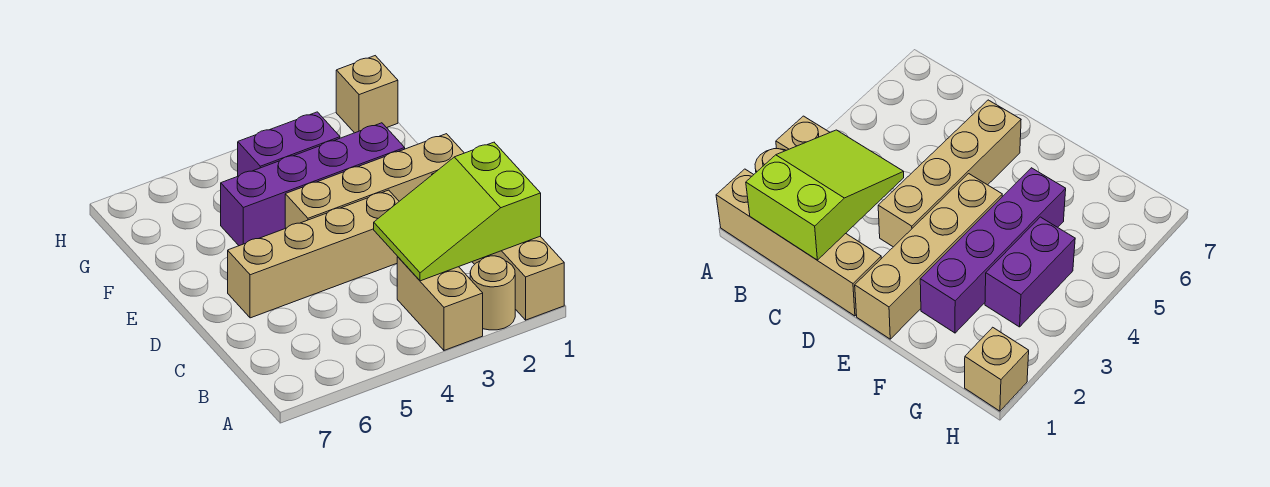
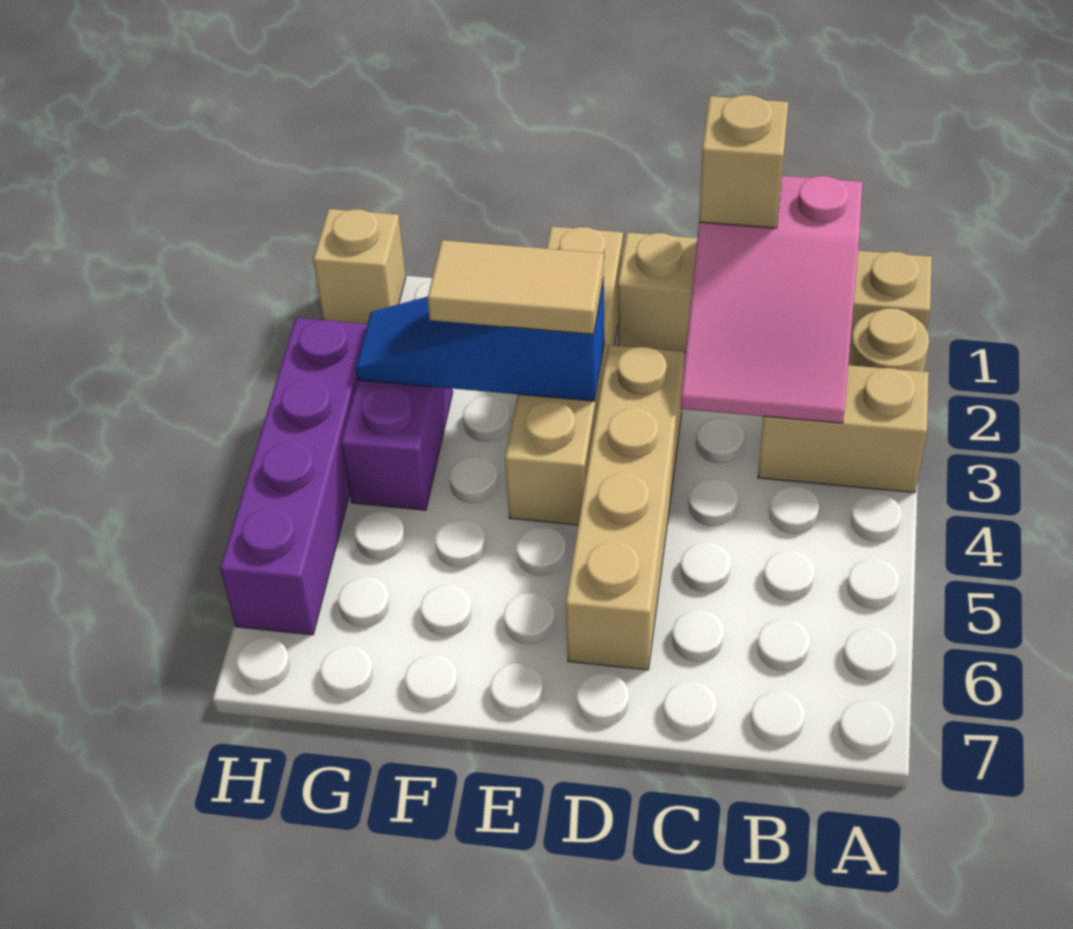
lime slope B1:C3 level 2 top 1 -> pink slope B1:C3 level 2 top 1
none -> tan brick C1 level 3
none -> blue slope E3:G3 level 2 top E
none -> tan tile E3:F3 level 3
purple brick F2:F5 level 1 -> purple brick H3:H6 level 1

